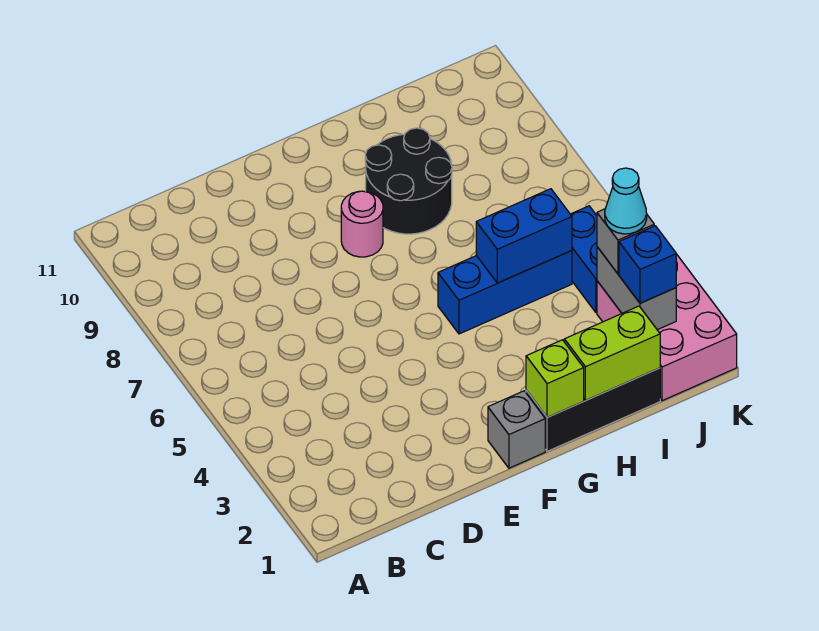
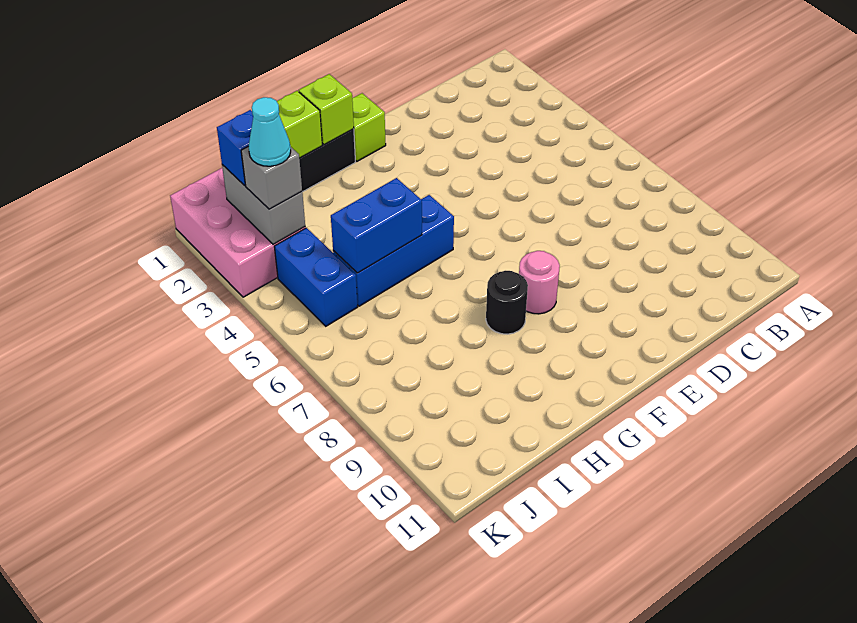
grey brick F1 level 1 -> lime brick F1 level 1
black round brick G8:H9 level 1 -> black round brick G8 level 1

